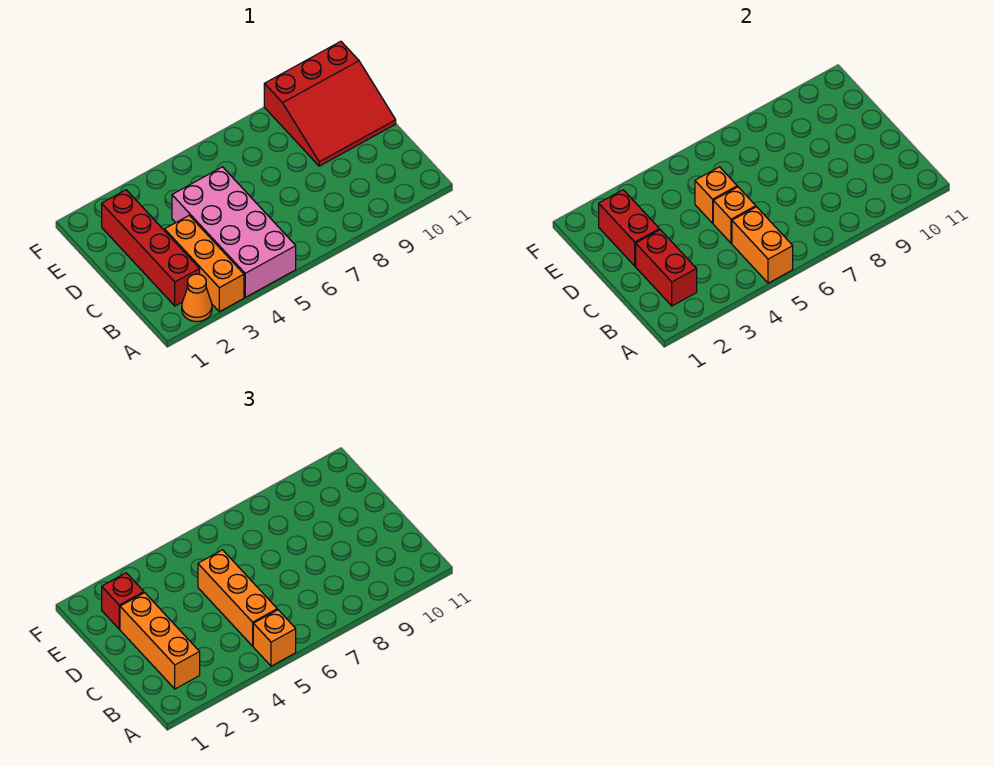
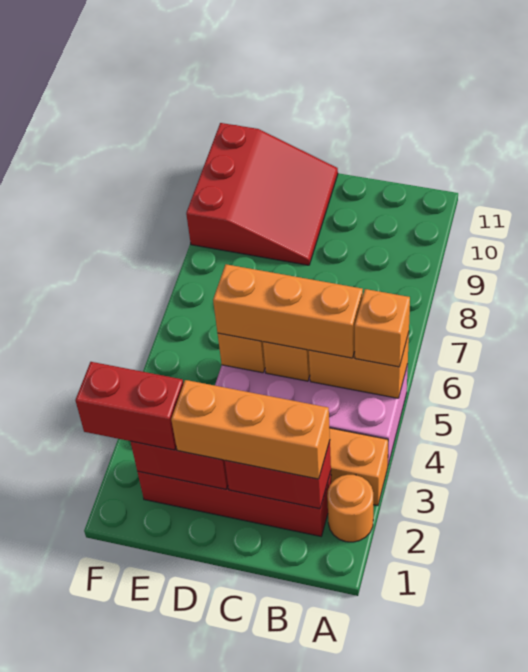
orange cone A2 level 1 -> orange round brick A2 level 1
red brick E2 level 3 -> red brick E2:F2 level 3

